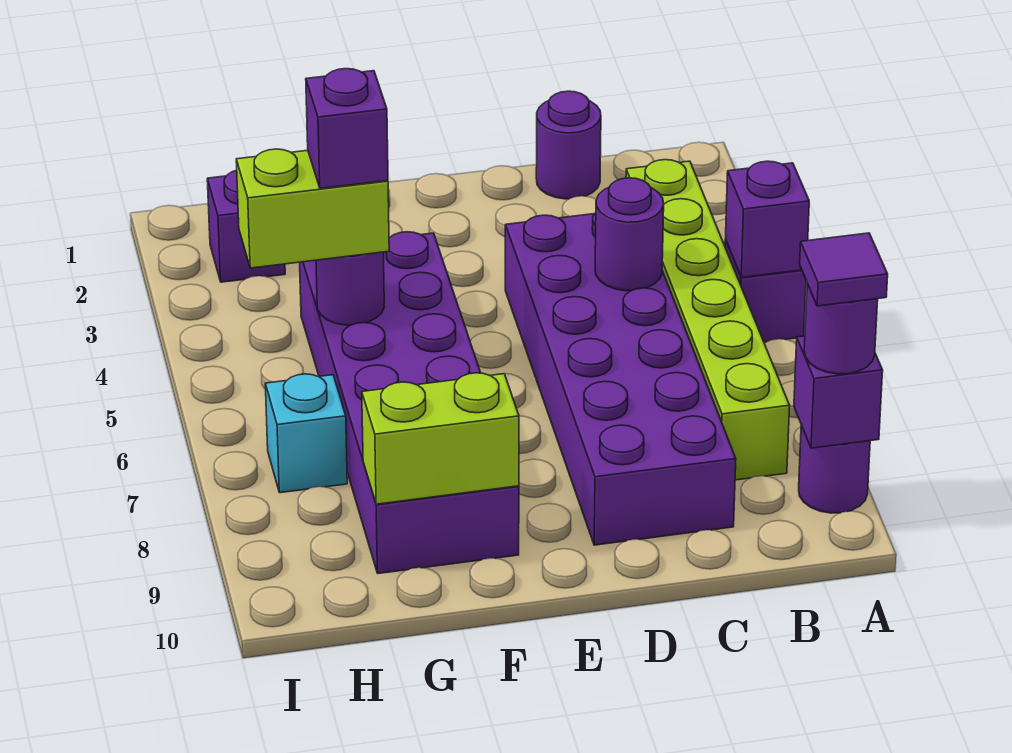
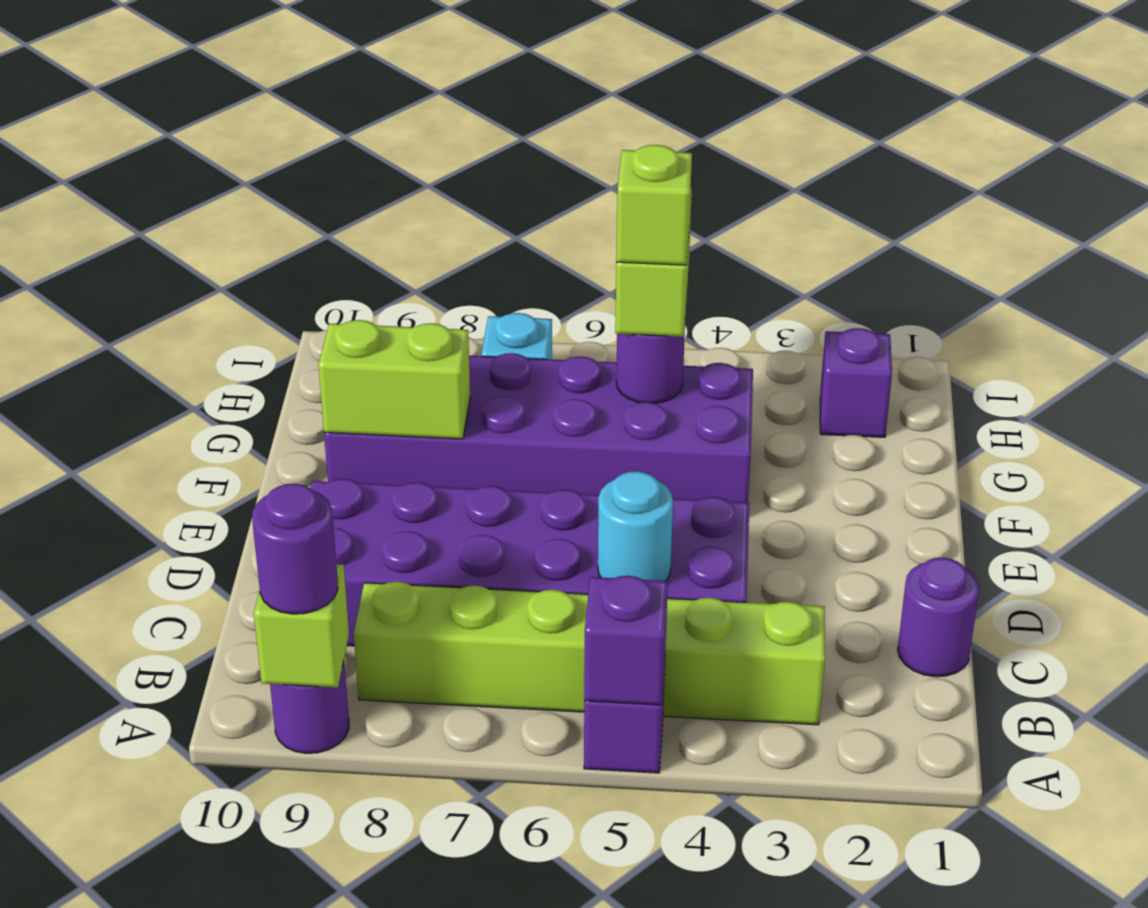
purple brick A9 level 2 -> lime brick A9 level 2
purple tile A9 level 4 -> none
purple round brick C5 level 2 -> cyan round brick C5 level 2
lime brick F9:G9 level 2 -> lime brick F8:F9 level 2
purple brick G5 level 4 -> lime brick G5 level 4

